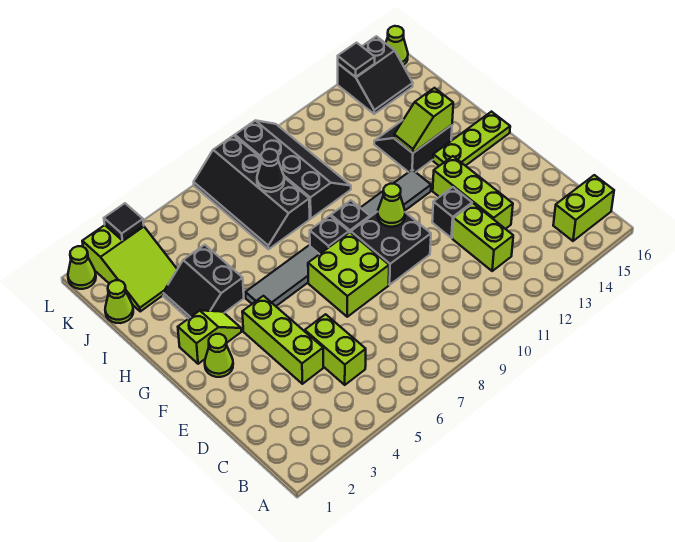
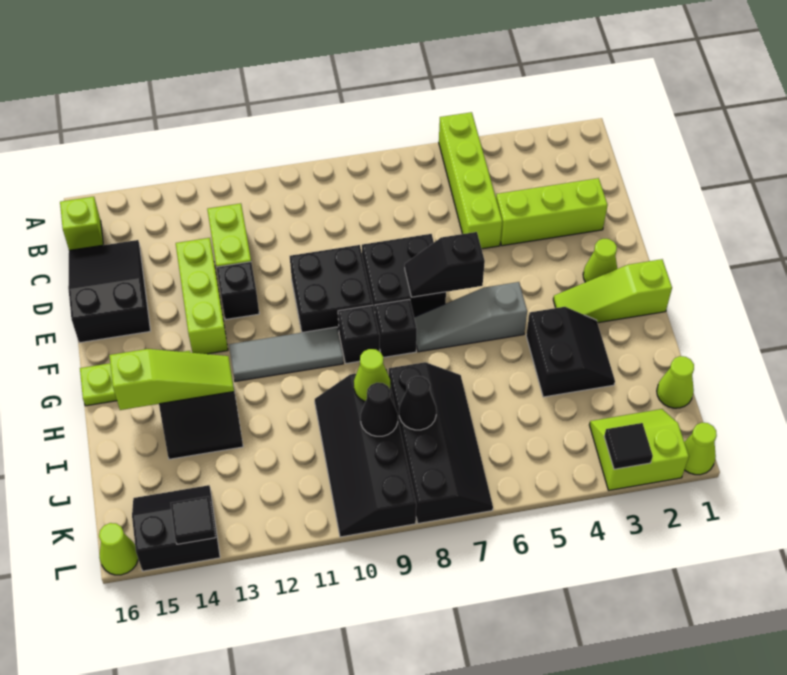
lime brick B15:B16 level 1 -> lime brick B16 level 1
lime brick C5:D5 level 1 -> lime brick A5:D5 level 1
none -> black slope C15:E16 level 1 top E
lime brick D4:F4 level 1 -> lime brick D2:D4 level 1
lime brick E7:F8 level 1 -> black brick E7:F8 level 1
none -> black slope F6:F7 level 2 top 6
lime cone F10 level 2 -> lime cone I9 level 2
lime slope G2:G3 level 1 top 2 -> lime slope G1:G3 level 1 top 1
grey tile G5:G7 level 1 -> grey slope G5:G7 level 1 top 5
lime slope H13:H14 level 2 top 14 -> lime slope H13:H15 level 2 top 15
lime slope J2:L3 level 1 top L -> lime slope K2:L3 level 1 top L
none -> black cone J9 level 2

